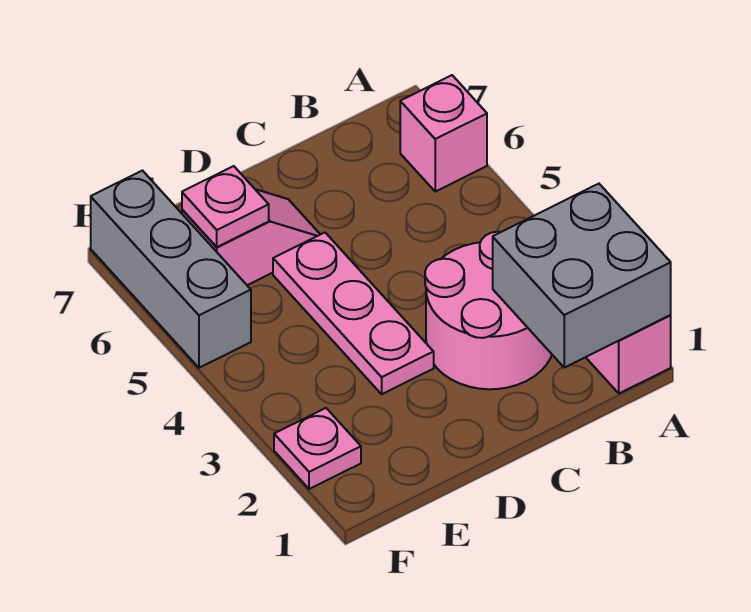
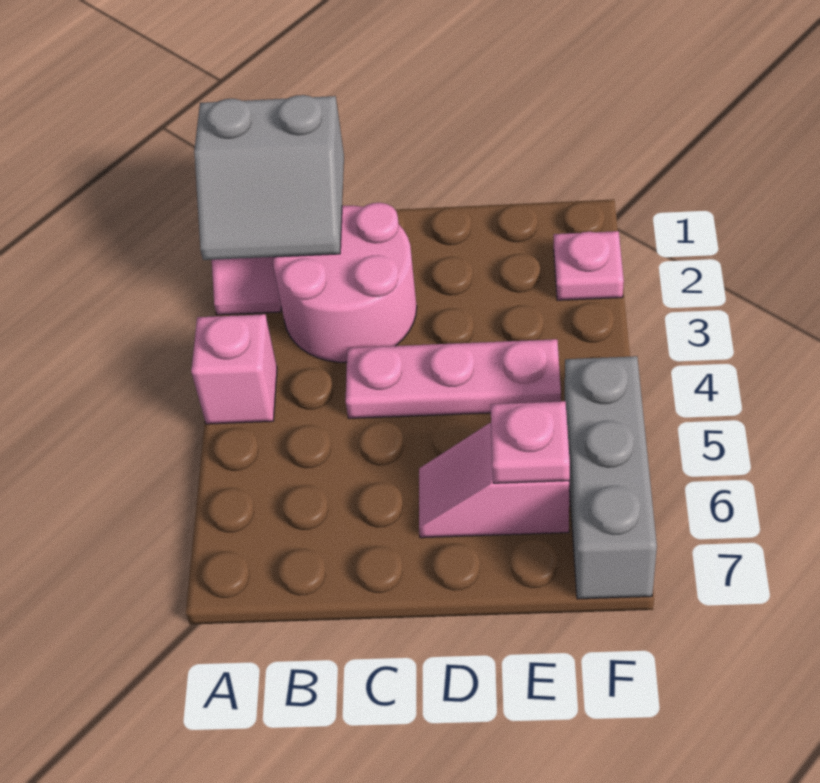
grey brick A1:B2 level 2 -> grey slope A1:B2 level 2 top 1
pink brick A6 level 1 -> pink brick A4 level 1
pink plate D3:D5 level 1 -> pink plate C4:E4 level 1

